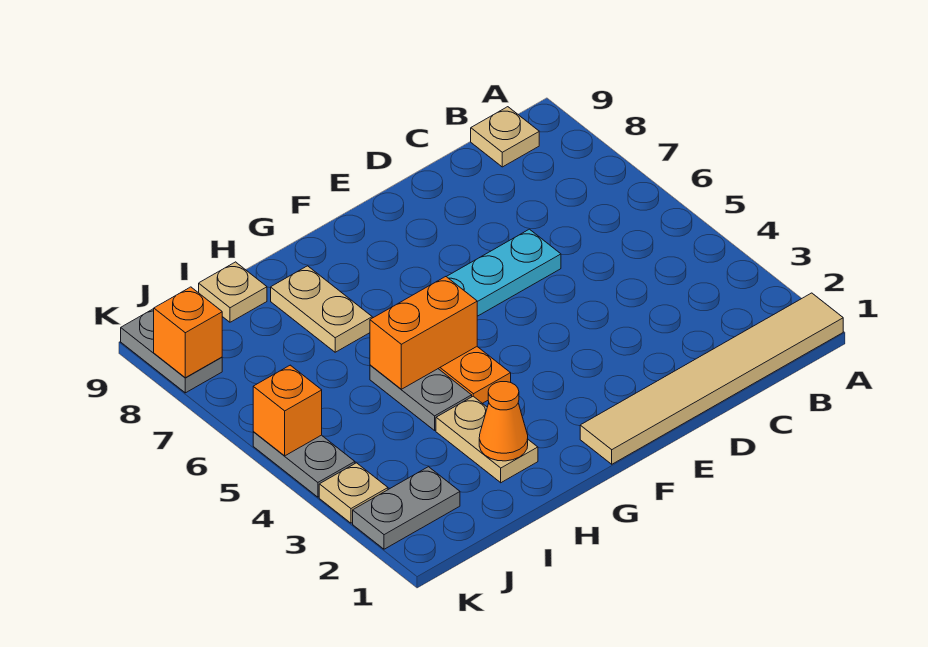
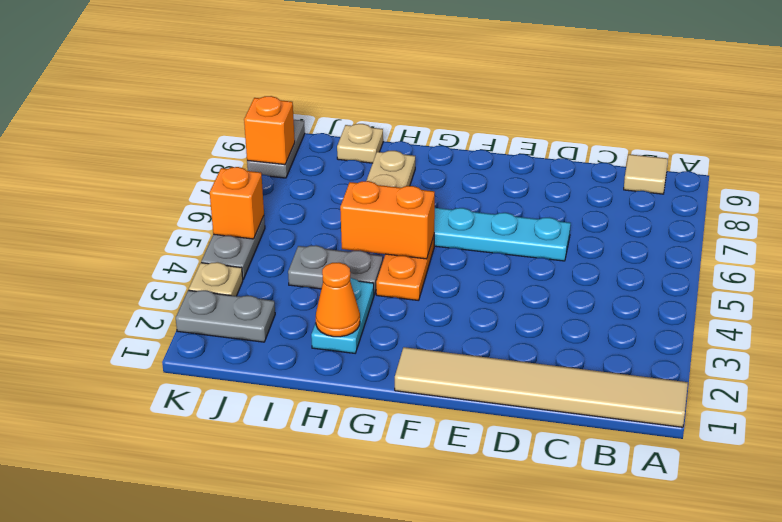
tan plate B9 level 1 -> tan tile B9 level 1
tan plate H2:H3 level 1 -> cyan plate H2:H3 level 1
grey plate H4:H5 level 1 -> grey plate H4:I4 level 1

